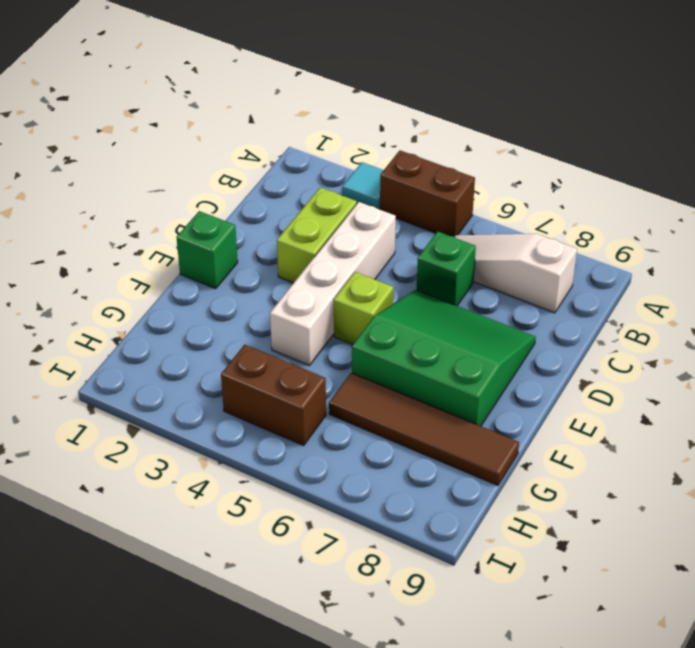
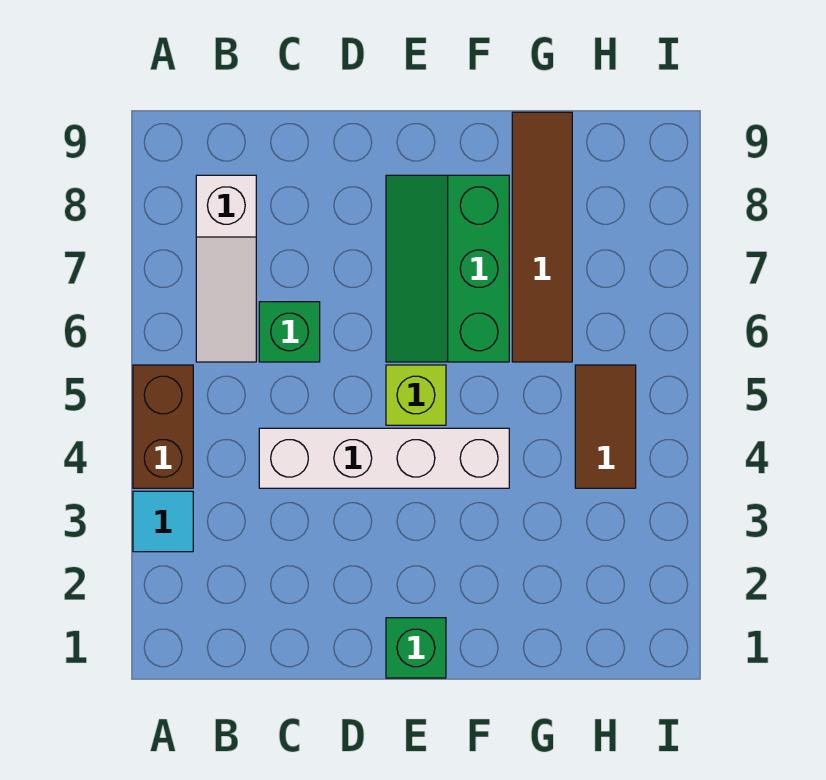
lime brick C3:D3 level 1 -> none
green slope D6:F8 level 1 top F -> green slope E6:F8 level 1 top F
brown brick H4:H5 level 1 -> brown tile H4:H5 level 1

